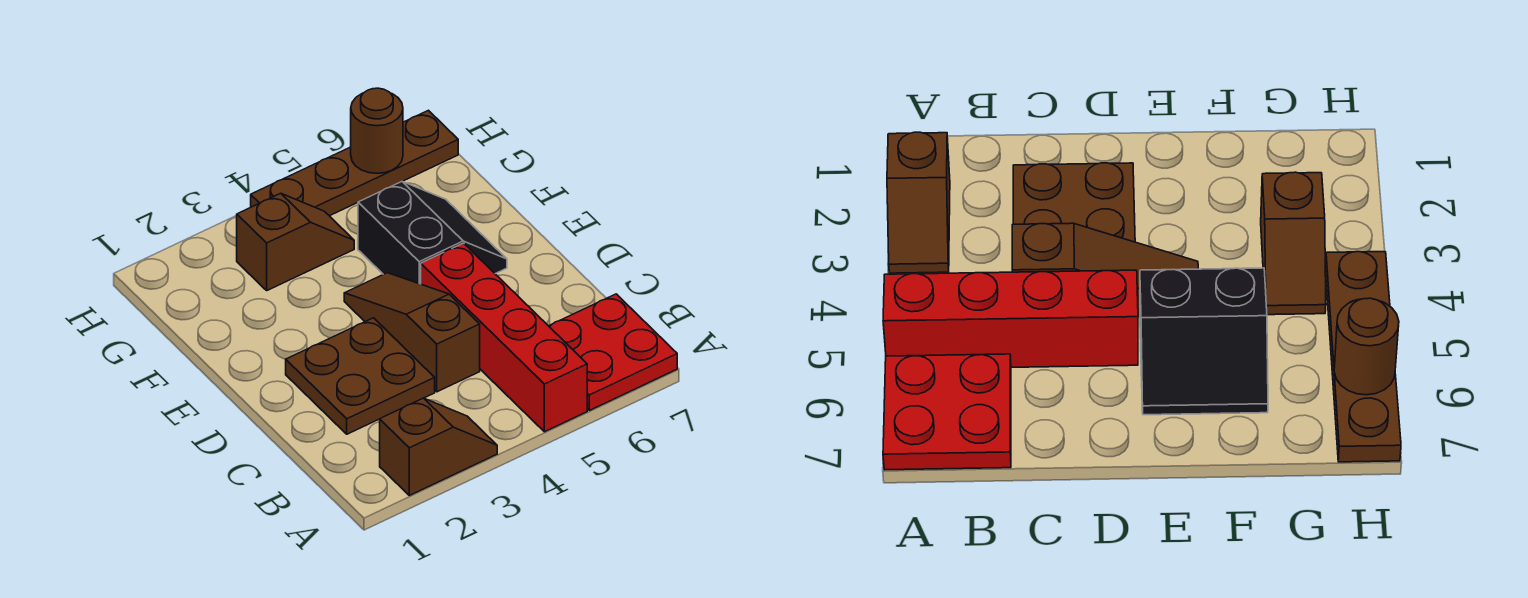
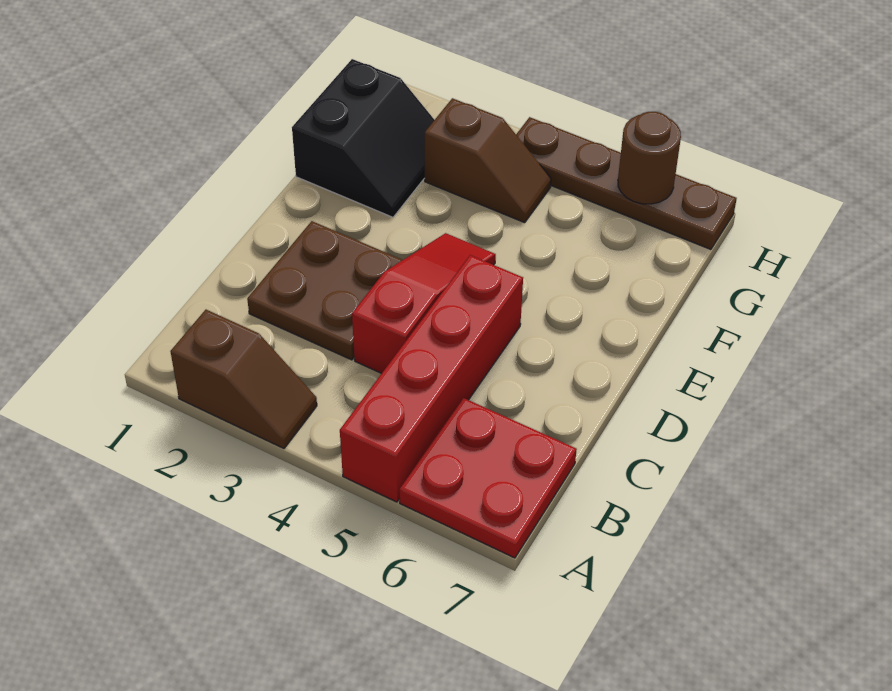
brown slope C4:E4 level 1 top C -> red slope C4:E4 level 1 top C
black slope E5:F6 level 1 top 5 -> black slope F1:G2 level 1 top 1

